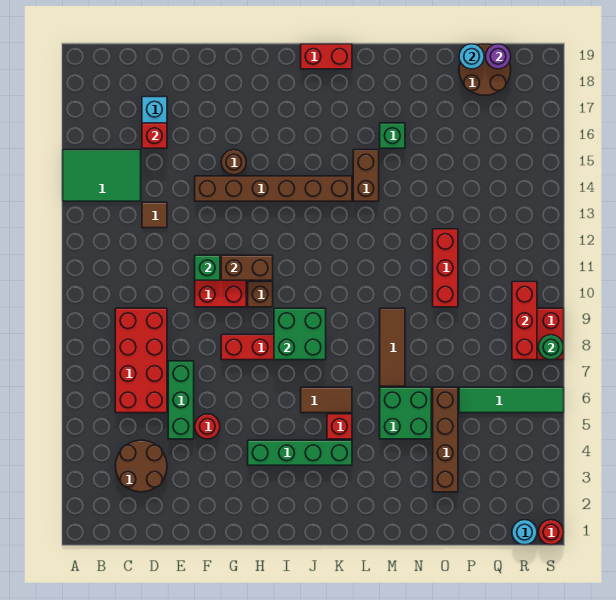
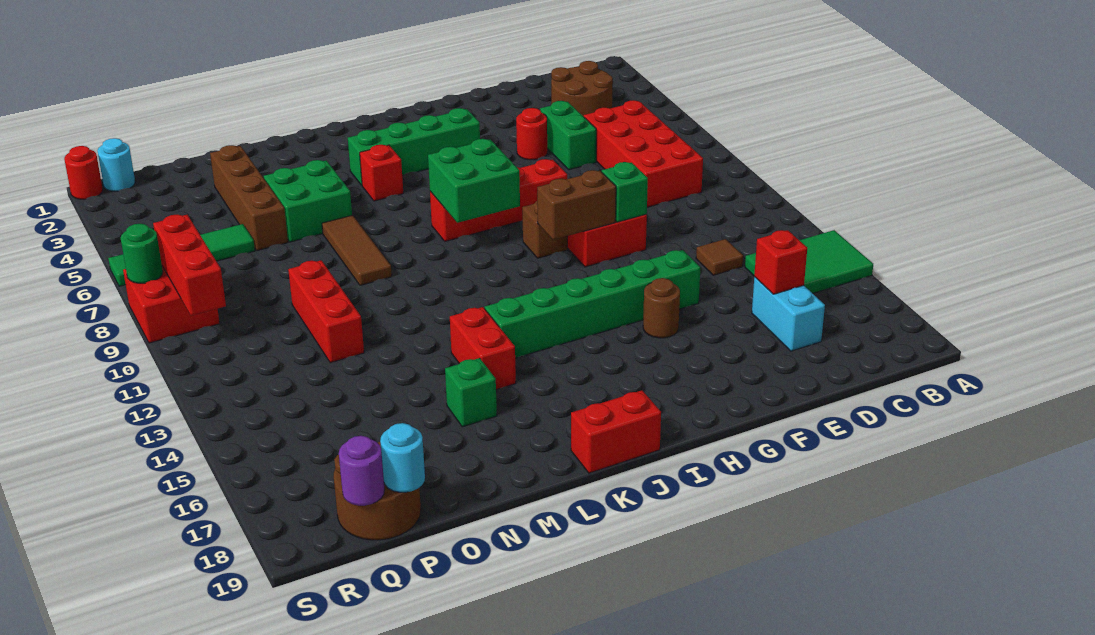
green brick E5:E7 level 1 -> green brick E5:E6 level 1
brown brick F14:K14 level 1 -> green brick F14:K14 level 1
brown tile J6:K6 level 1 -> none
brown brick L14:L15 level 1 -> red brick L14:L15 level 1

